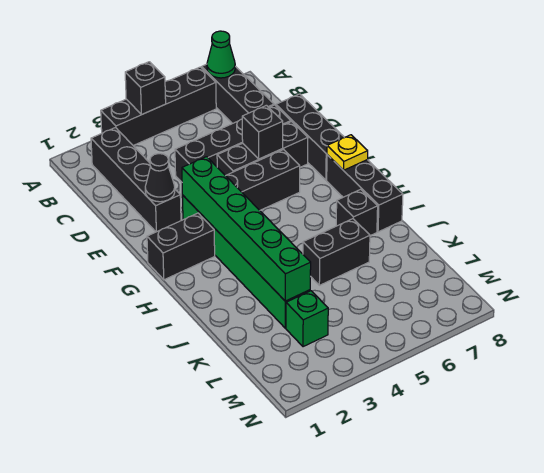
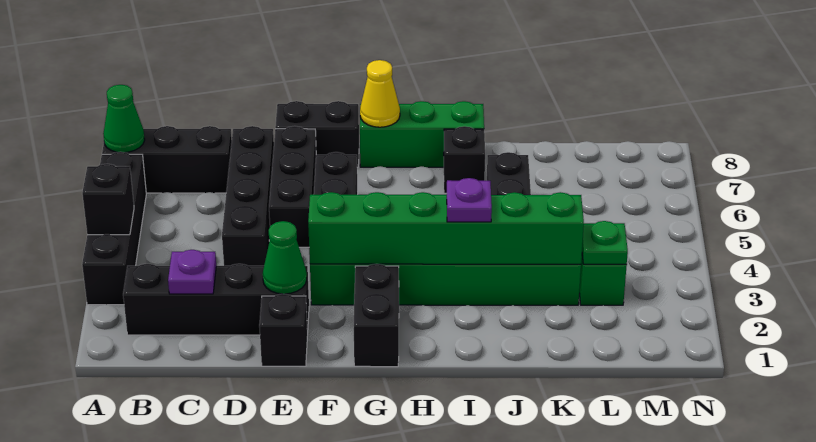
none -> purple plate C2 level 2
black brick D8:F8 level 1 -> black brick E8:F8 level 1
black cone E2 level 2 -> green cone E2 level 2
black brick E6 level 2 -> black brick E1 level 1
black brick G8:I8 level 1 -> green brick G8:I8 level 1
yellow plate G8 level 2 -> yellow cone G8 level 2
none -> purple plate I3 level 3
none -> green plate L3 level 2

